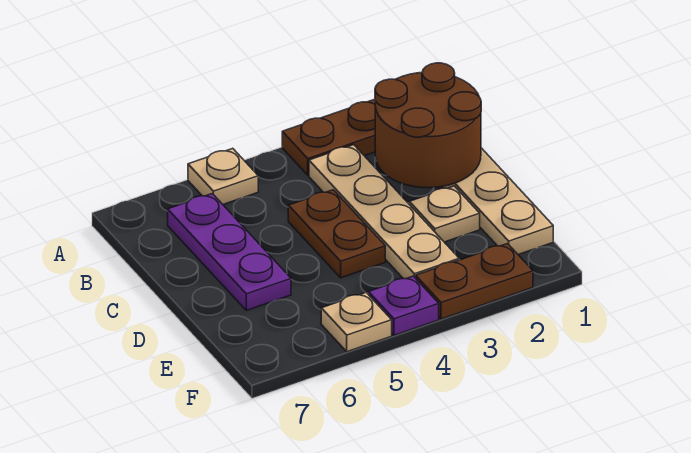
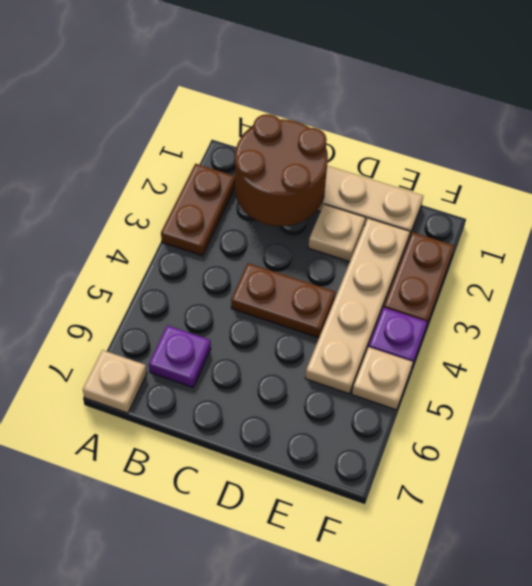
tan plate A5 level 1 -> tan plate A7 level 1
tan plate B3:E3 level 1 -> tan plate E2:E5 level 1
purple plate B6:D6 level 1 -> purple plate B6 level 1

